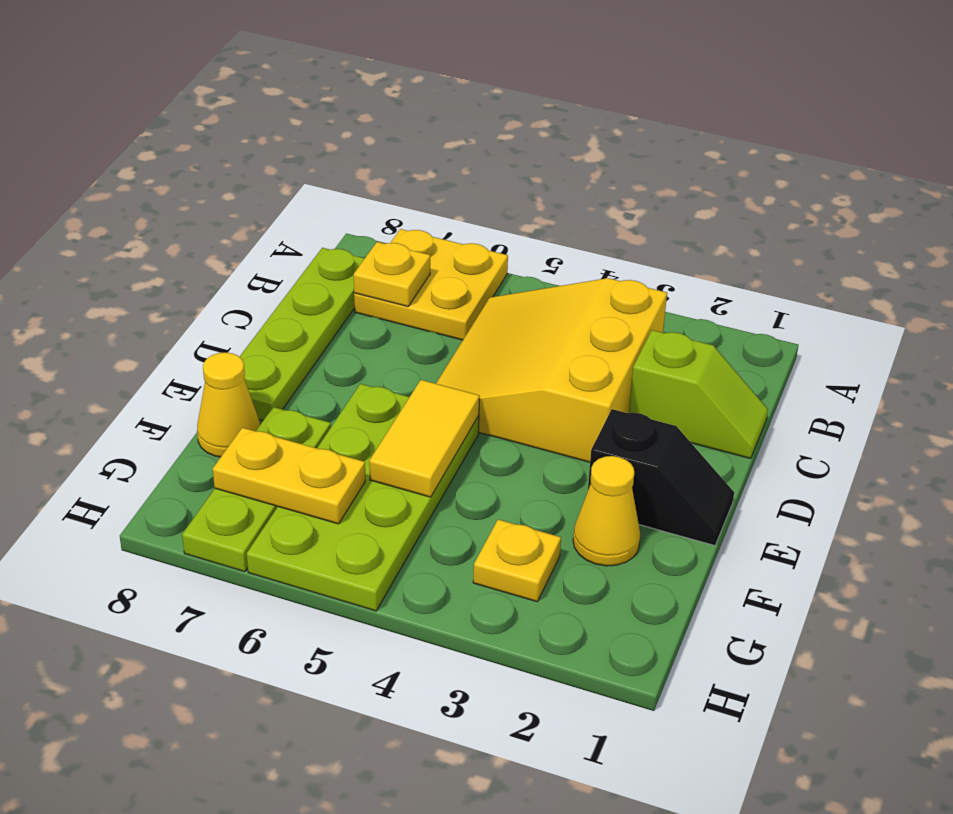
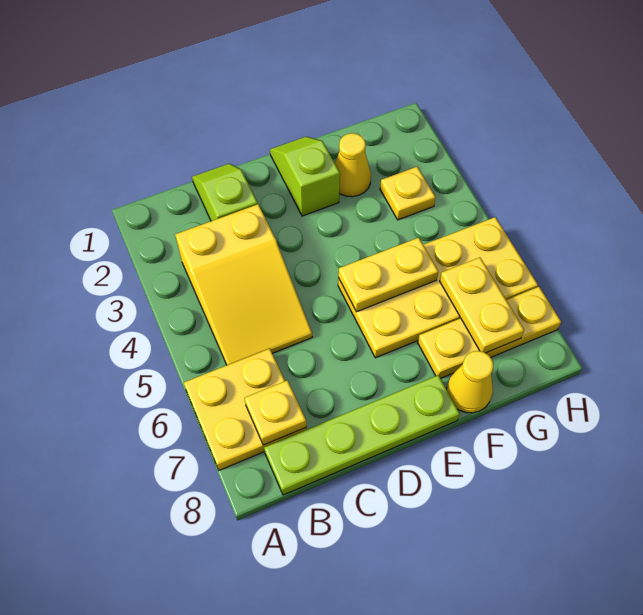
yellow slope B3:D5 level 1 top 3 -> yellow slope B3:C5 level 1 top 3
black slope E1:E2 level 1 top 2 -> lime slope E1:E2 level 1 top 2
lime plate E5:H6 level 1 -> yellow plate E5:H6 level 1
yellow tile E5:F5 level 2 -> yellow plate E5:F5 level 2
lime plate F7:H7 level 1 -> yellow plate F7:H7 level 1

